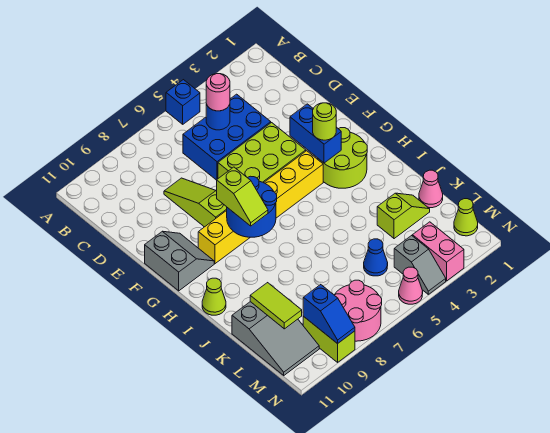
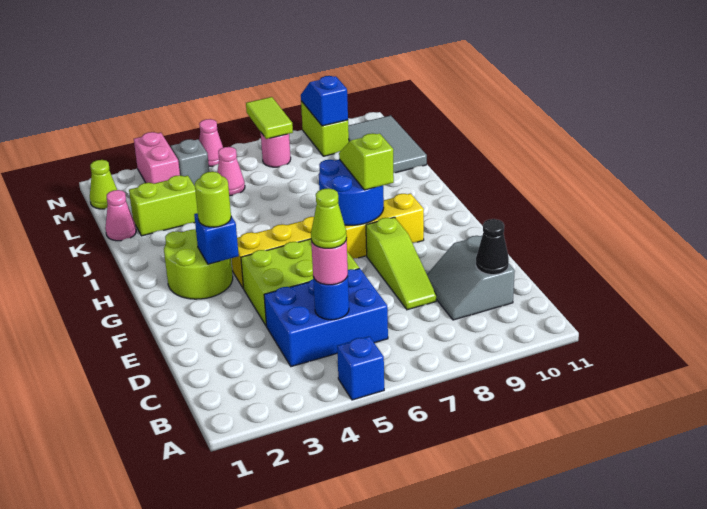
none -> black cone C10 level 2
blue brick F3:G3 level 2 -> blue brick G3 level 2
grey slope F10:G11 level 1 top 11 -> grey slope C9:D10 level 1 top 10
lime cone I11 level 1 -> lime cone C5 level 4
lime slope K2:K3 level 1 top 3 -> lime brick K2:K3 level 1
grey slope K10:M11 level 1 top K -> grey tile K10:M11 level 1
lime tile K10:L10 level 2 -> lime tile M7:N7 level 2
blue cone L5 level 1 -> pink cone L5 level 1
pink round brick M7:N8 level 1 -> pink round brick M7 level 1

